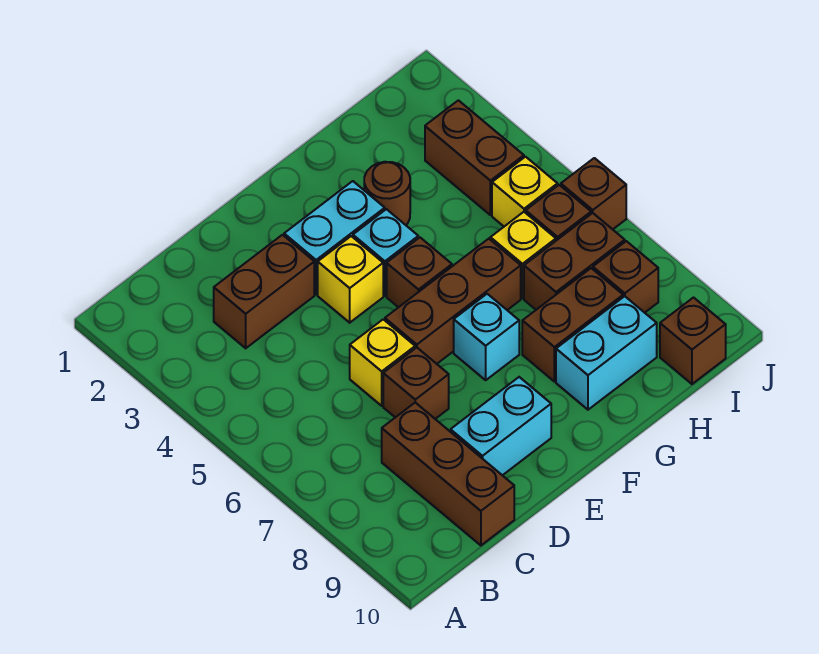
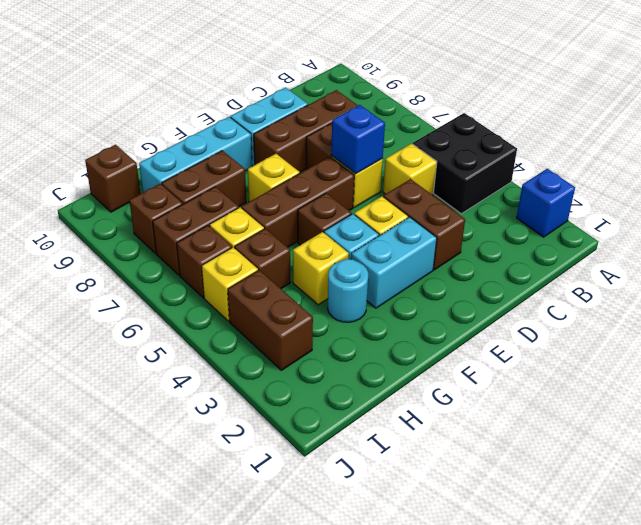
none -> blue brick A2 level 1
none -> black brick A4:B5 level 1
brown brick C3:D3 level 1 -> brown brick D3:D4 level 1
none -> yellow brick C5 level 1
brown brick C8:C10 level 1 -> brown brick C8:E8 level 1
none -> blue brick D6 level 2
cyan brick F7 level 1 -> yellow brick F7 level 1
brown round brick G3 level 1 -> cyan round brick G3 level 1
none -> yellow brick G4 level 1
cyan brick G9:H9 level 1 -> cyan brick F9:H9 level 1
brown brick J6 level 1 -> brown brick H5 level 1

